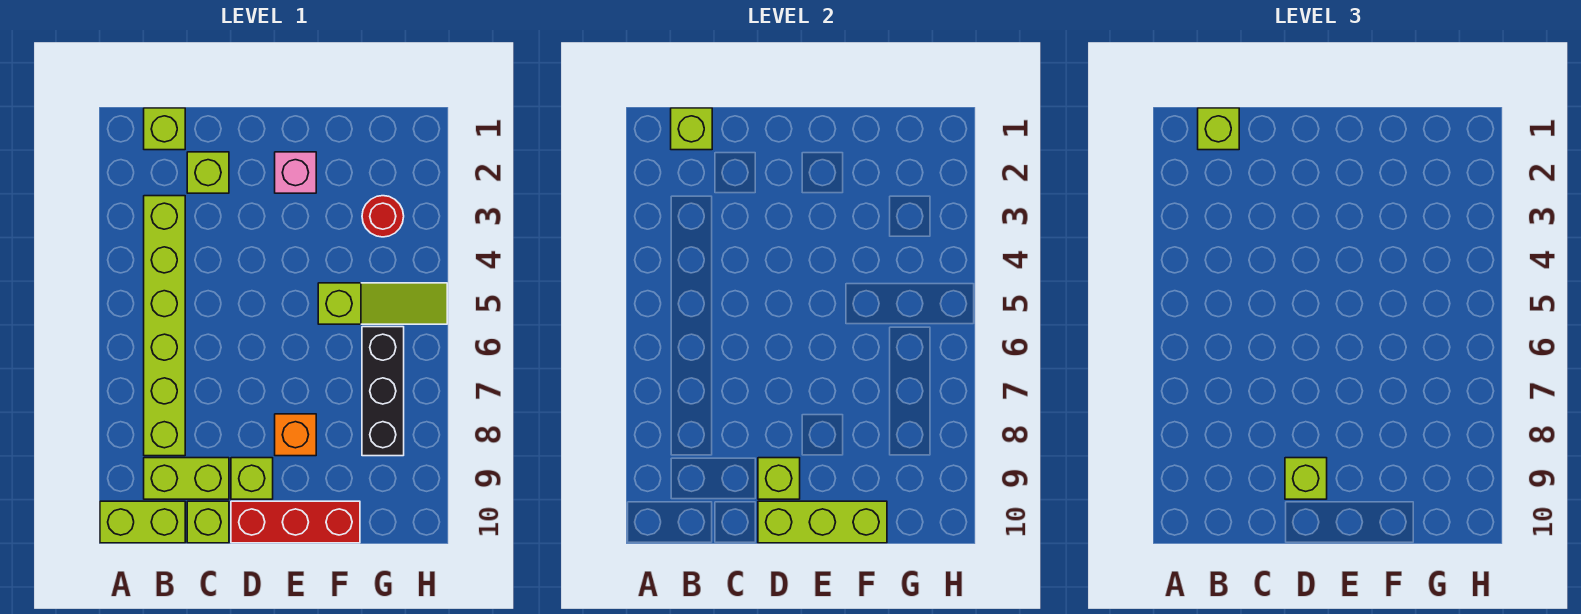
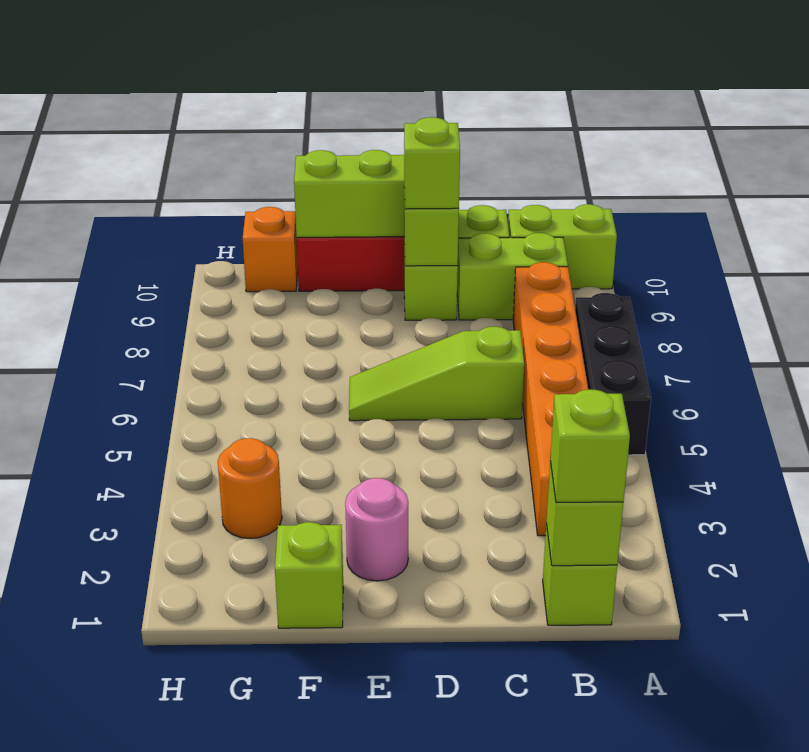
lime brick B3:B8 level 1 -> orange brick B3:B8 level 1
lime brick C2 level 1 -> lime brick F1 level 1
pink brick E2 level 1 -> pink round brick E2 level 1
orange brick E8 level 1 -> orange brick G10 level 1
lime slope F5:H5 level 1 top F -> lime slope C6:E6 level 1 top C
red round brick G3 level 1 -> orange round brick G3 level 1
black brick G6:G8 level 1 -> black brick A5:A7 level 1

